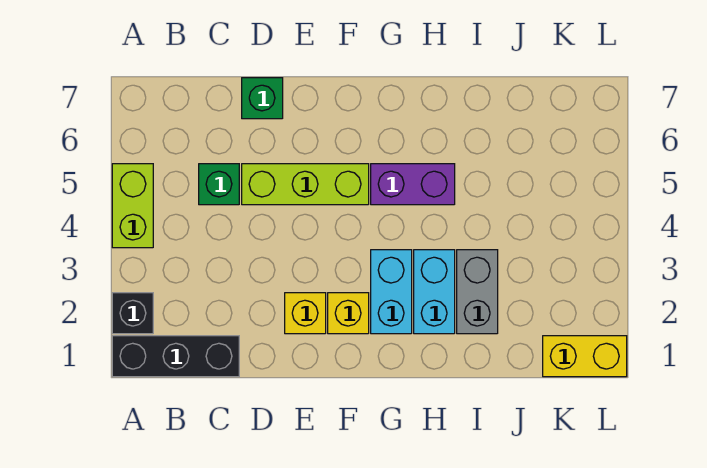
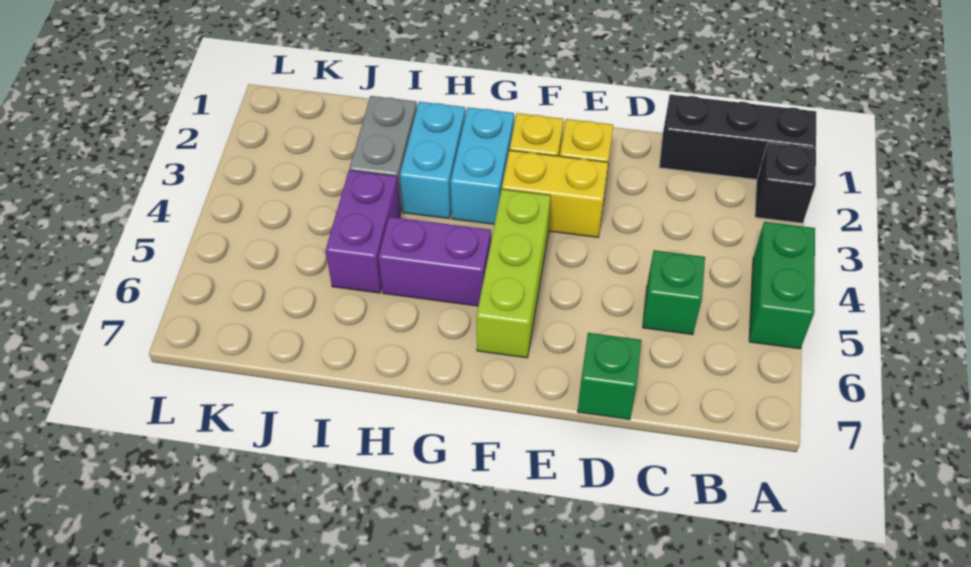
lime brick A4:A5 level 1 -> green brick A4:A5 level 1
lime brick D5:F5 level 1 -> lime brick F4:F6 level 1
none -> purple brick I4:I5 level 1
yellow brick K1:L1 level 1 -> yellow brick E3:F3 level 1

